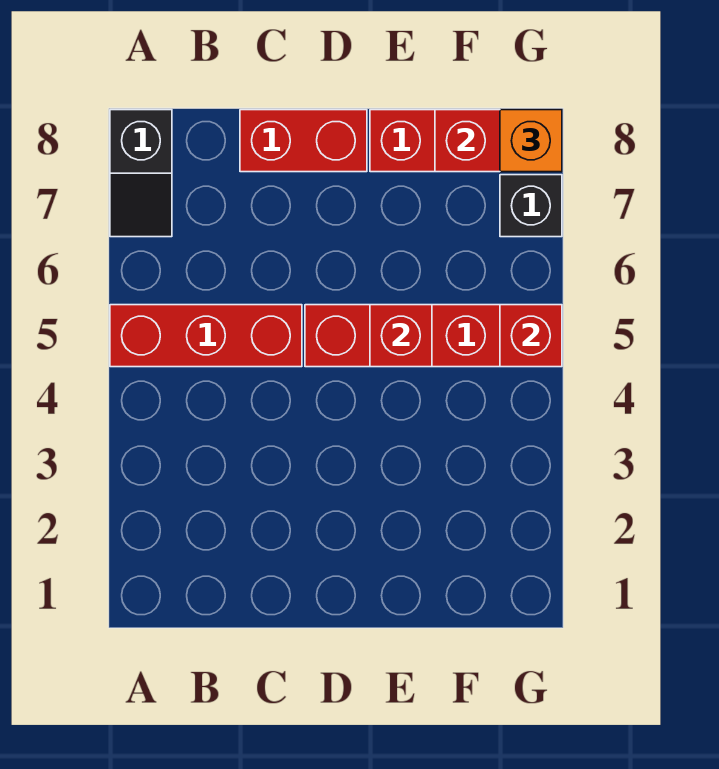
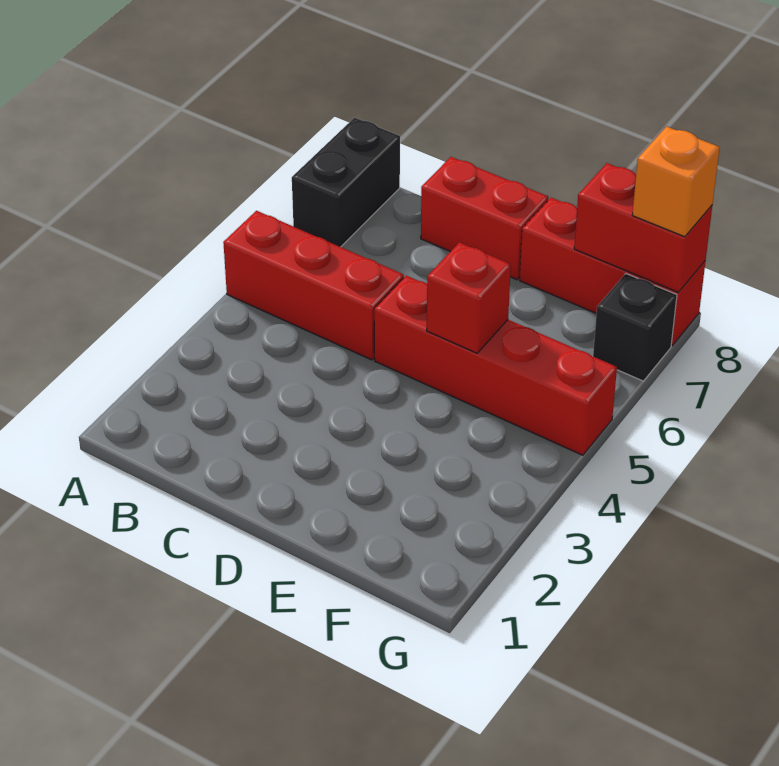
black slope A7:A8 level 1 top 8 -> black brick A7:A8 level 1
red brick G5 level 2 -> none

